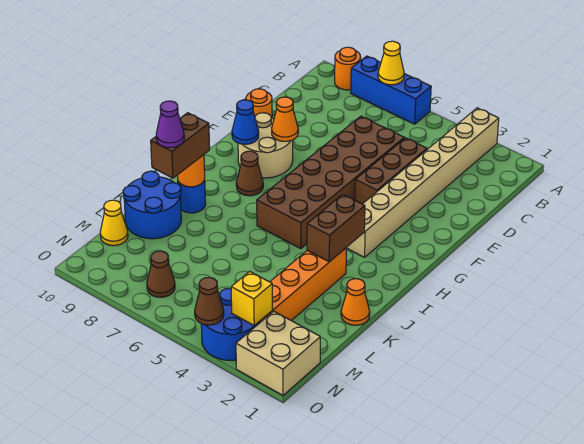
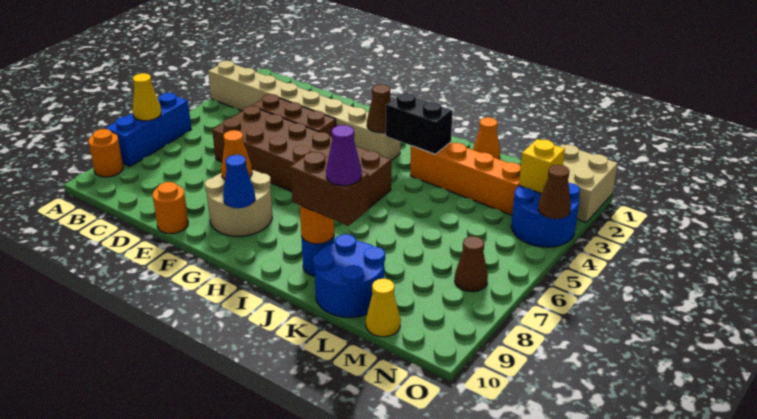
brown cone H8 level 1 -> brown cone H3 level 2
brown brick I3:J3 level 2 -> black brick I3:J3 level 2

